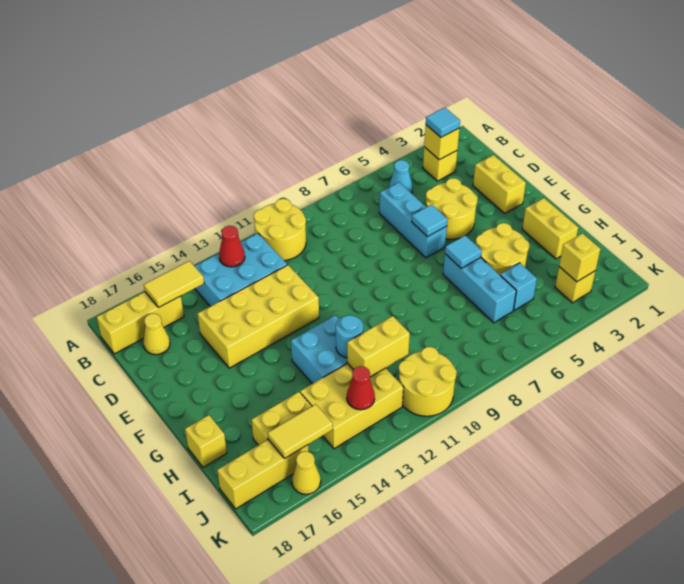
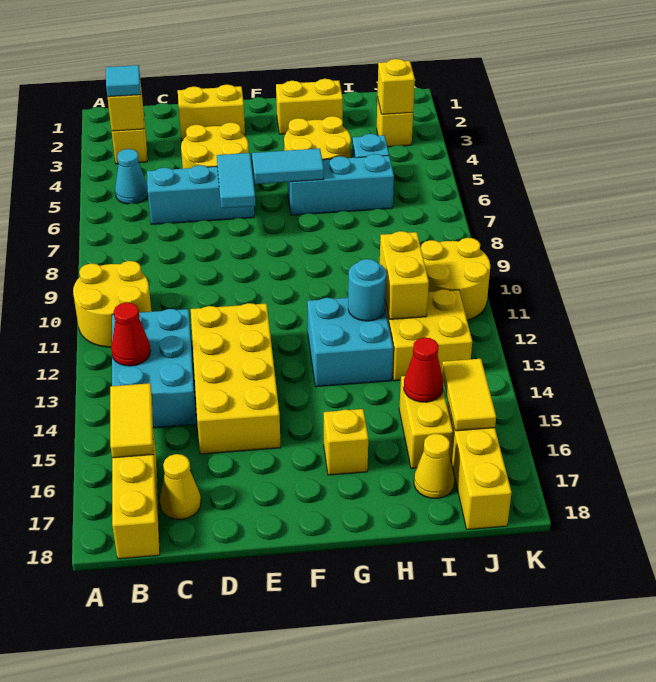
cyan tile E6 level 2 -> cyan tile E6:E7 level 2
cyan tile G6 level 2 -> cyan tile F6:G6 level 2
yellow brick H18 level 1 -> yellow brick G16 level 1
yellow brick I12:J14 level 1 -> yellow brick I12:J13 level 1
red cone J13 level 2 -> red cone I15 level 2
yellow cone K16 level 1 -> yellow cone I17 level 1

